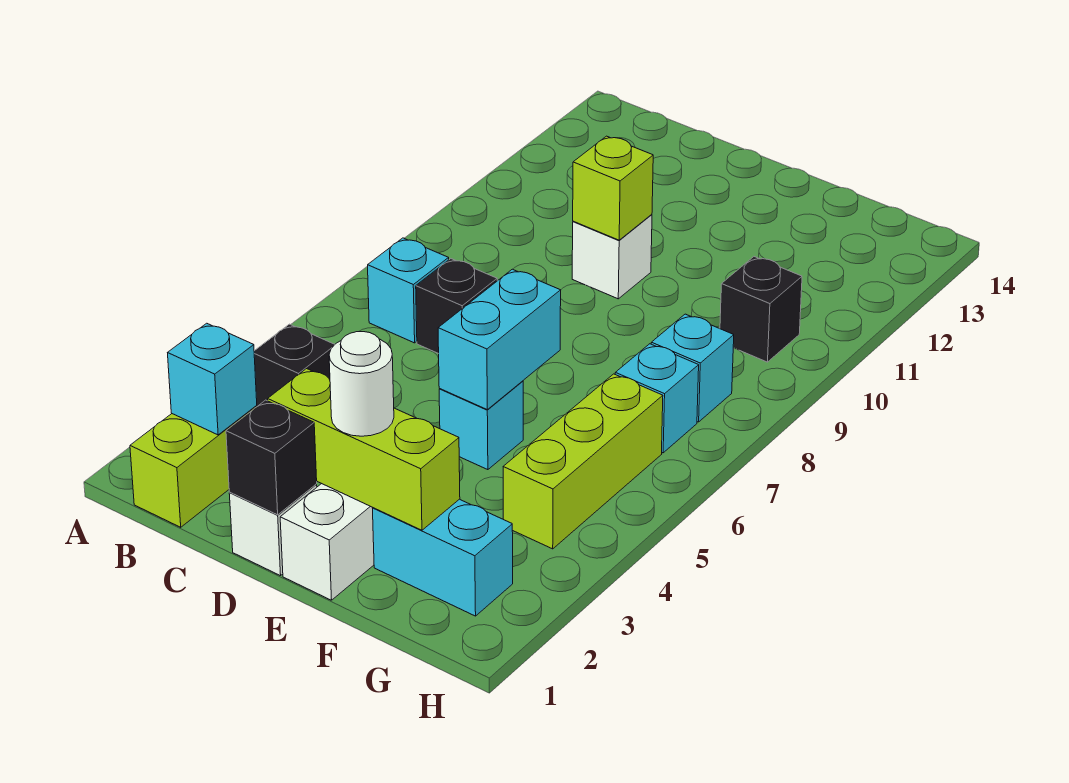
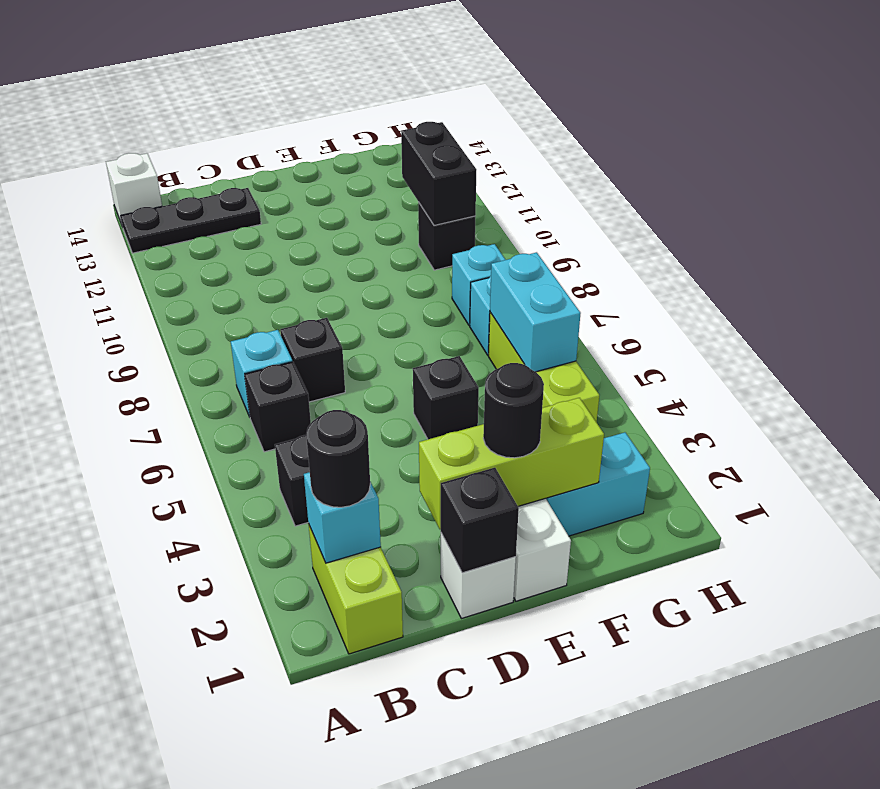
none -> black plate A13:C13 level 1
none -> black round brick B2 level 3
none -> black brick B6 level 1
white brick D10 level 1 -> white brick A14 level 1
lime brick D10 level 2 -> none
white round brick E2 level 3 -> black round brick E2 level 3
cyan brick E5 level 1 -> black brick E5 level 1
cyan brick E5:E6 level 2 -> cyan brick G5:G6 level 2
none -> black brick G10:G11 level 2

